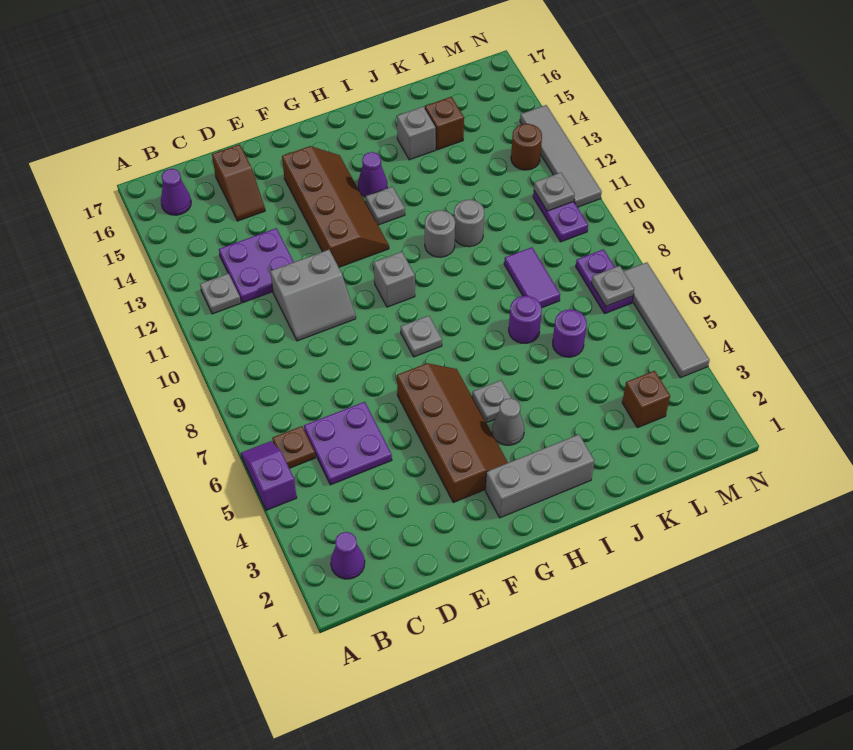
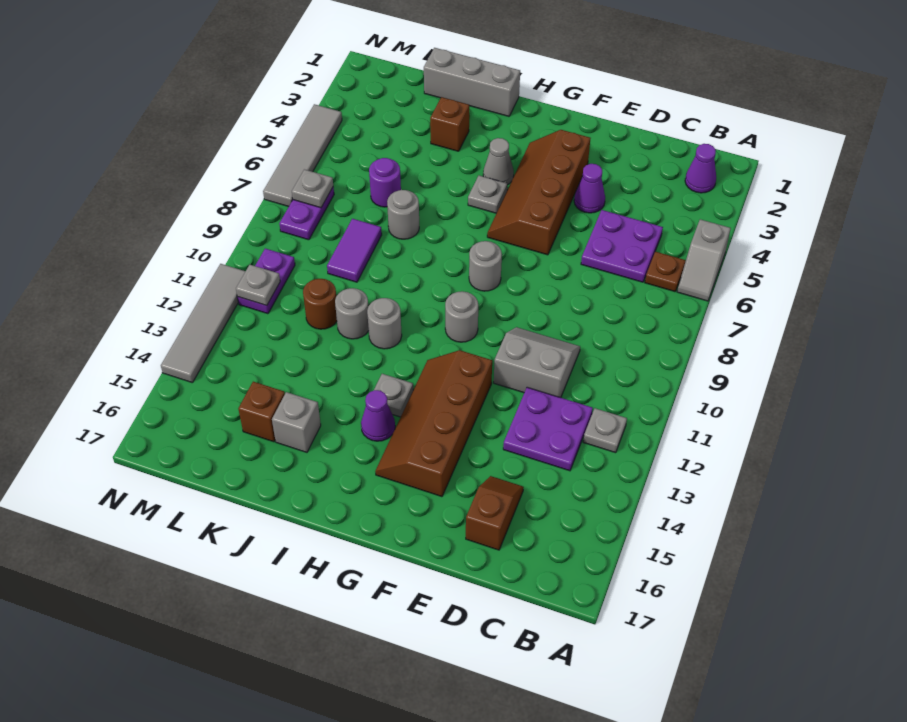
purple slope A5:A6 level 1 top 5 -> grey slope A5:A6 level 1 top 5
purple cone B16 level 1 -> purple cone E4 level 1
grey brick G2:I2 level 1 -> grey brick I1:K1 level 1
grey plate G8 level 1 -> grey round brick G8 level 1
grey brick G10 level 1 -> grey round brick G10 level 1
purple round brick J7 level 1 -> grey round brick J7 level 1
brown brick L3 level 1 -> brown brick J3 level 1
brown round brick M13 level 1 -> brown round brick K11 level 1

